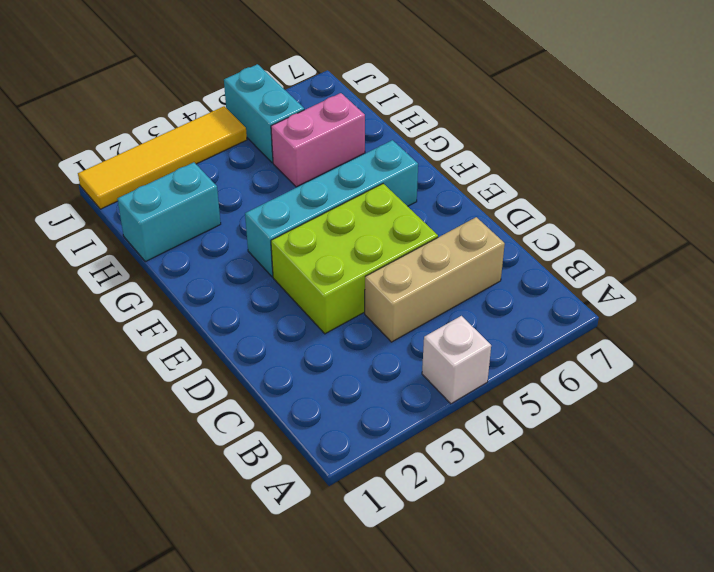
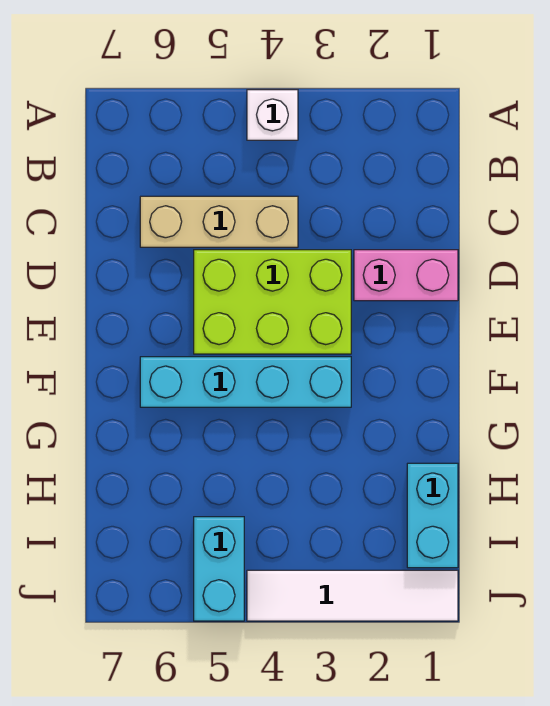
cyan brick H1:H2 level 1 -> cyan brick H1:I1 level 1
pink brick H5:H6 level 1 -> pink brick D1:D2 level 1
yellow tile J1:J4 level 1 -> white tile J1:J4 level 1

